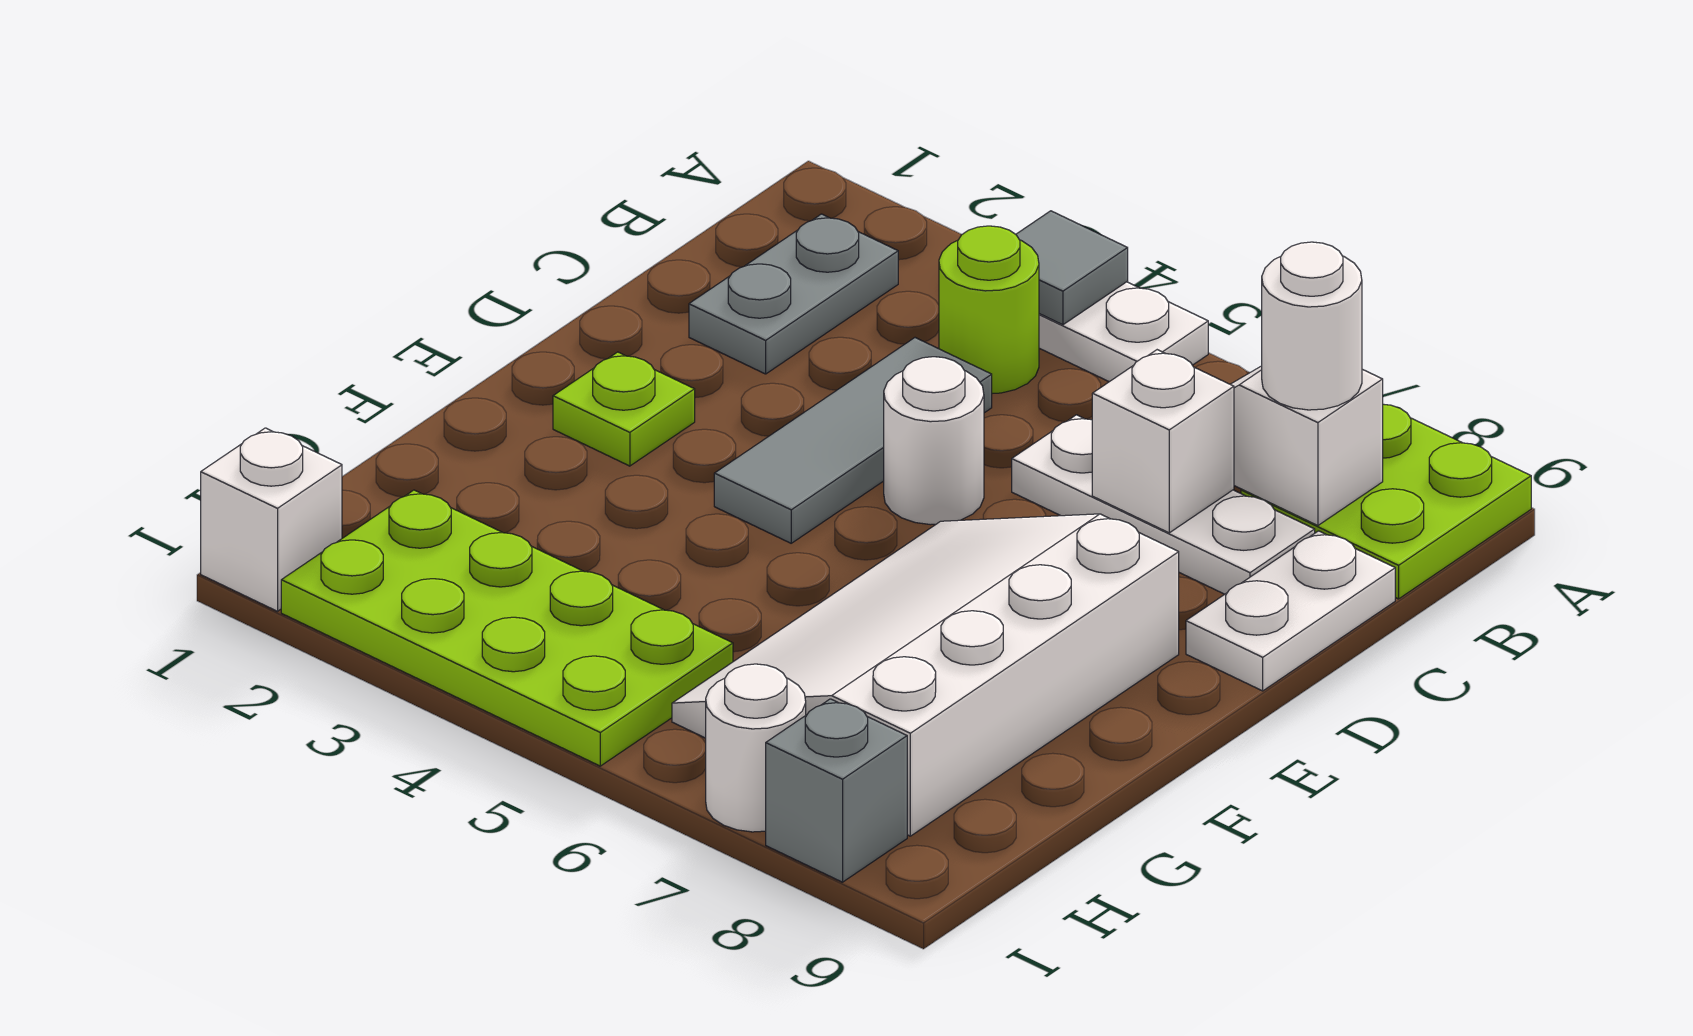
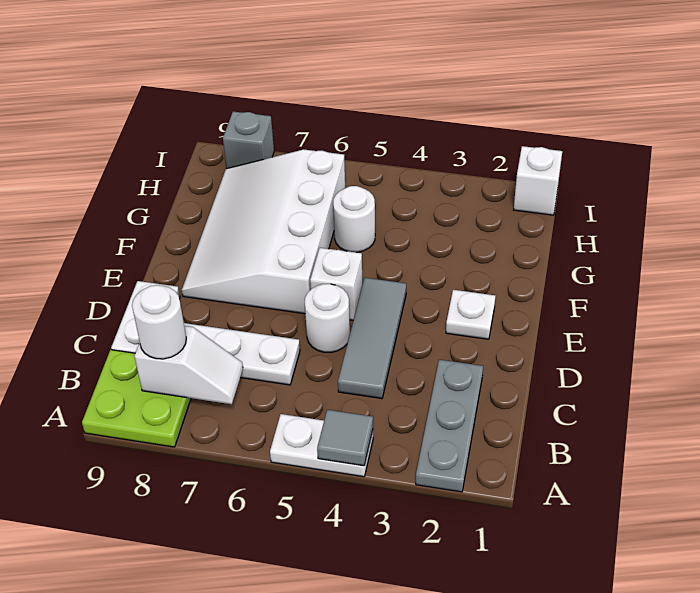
grey plate B2:C2 level 1 -> grey plate A2:C2 level 1
lime round brick B4 level 1 -> none
white brick C7 level 2 -> white brick E5 level 1
lime plate E2 level 1 -> white plate E2 level 1
white slope E6:H8 level 1 top 8 -> white slope E6:H8 level 1 top 6
lime plate H2:I5 level 1 -> none
white round brick I7 level 1 -> white round brick G5 level 1

